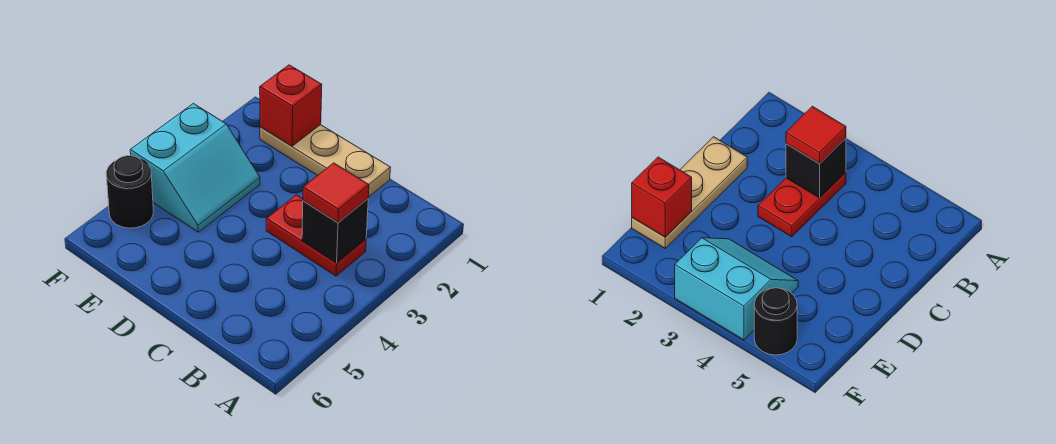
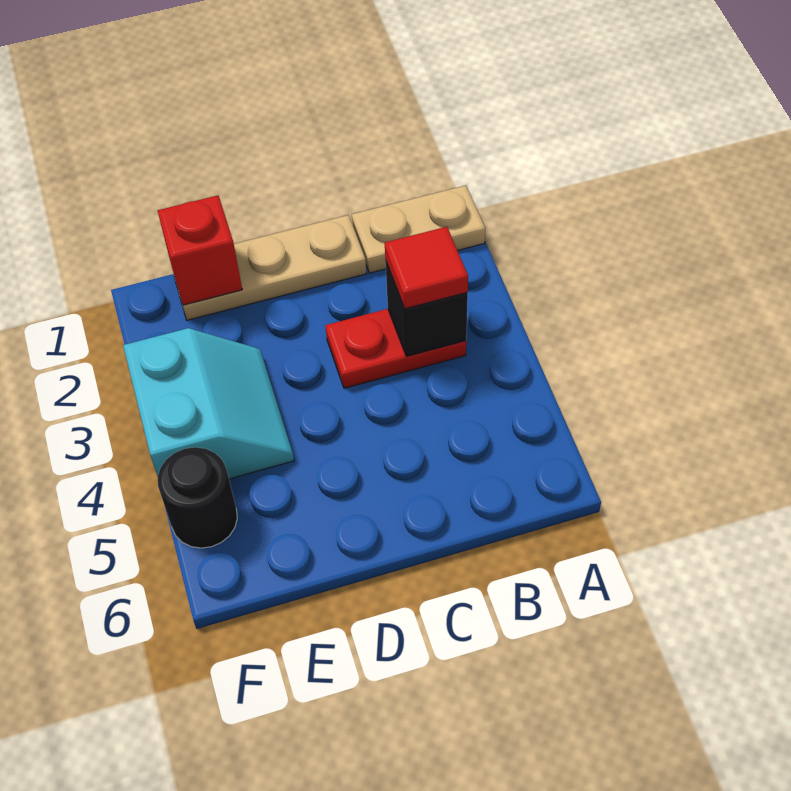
none -> tan plate A1:B1 level 1

